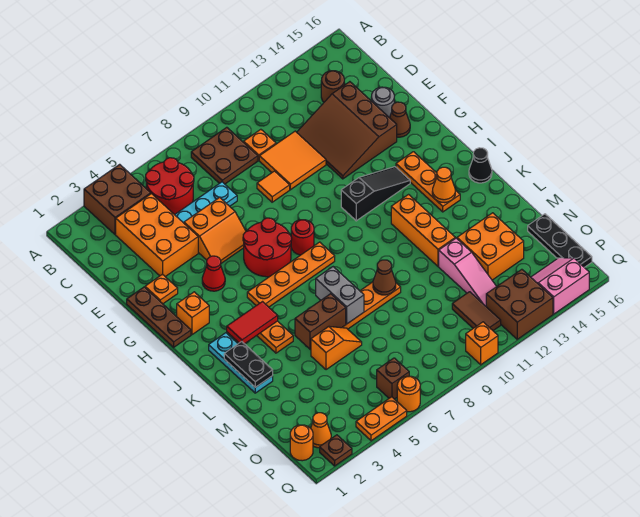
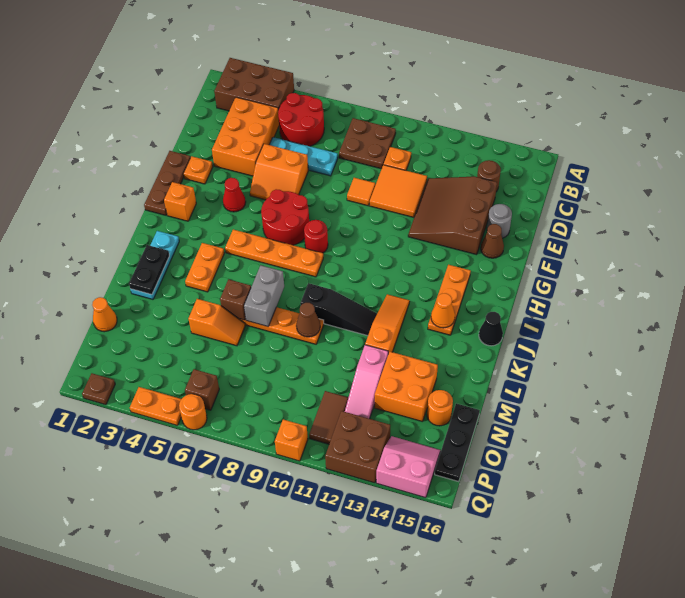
brown brick A3:B4 level 1 -> brown brick A2:B4 level 1
black slope H11:H13 level 1 top 11 -> black slope K9:K11 level 1 top 9
red tile J3:J4 level 2 -> none
orange brick J12:L12 level 1 -> orange slope J12:L12 level 1 top L
brown brick L5:L6 level 2 -> brown brick L6 level 2
orange round brick P1 level 1 -> orange round brick N15 level 1
orange cone P2 level 1 -> orange cone N1 level 1

